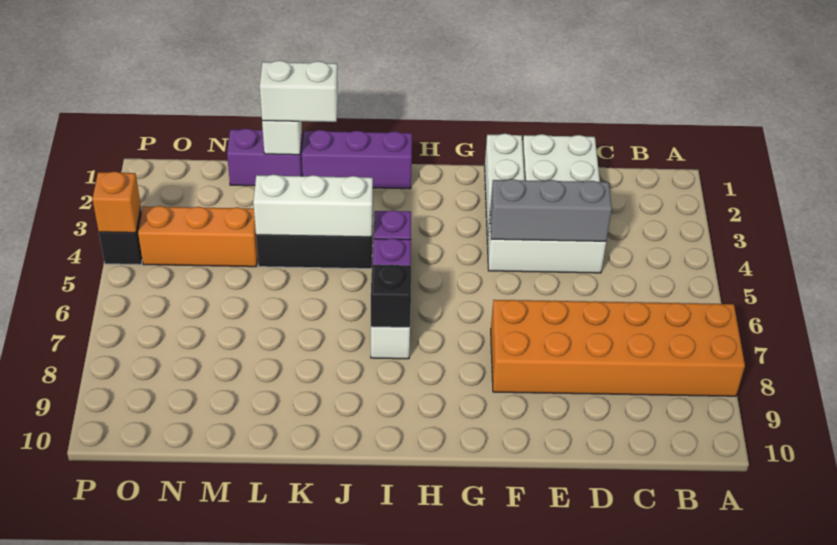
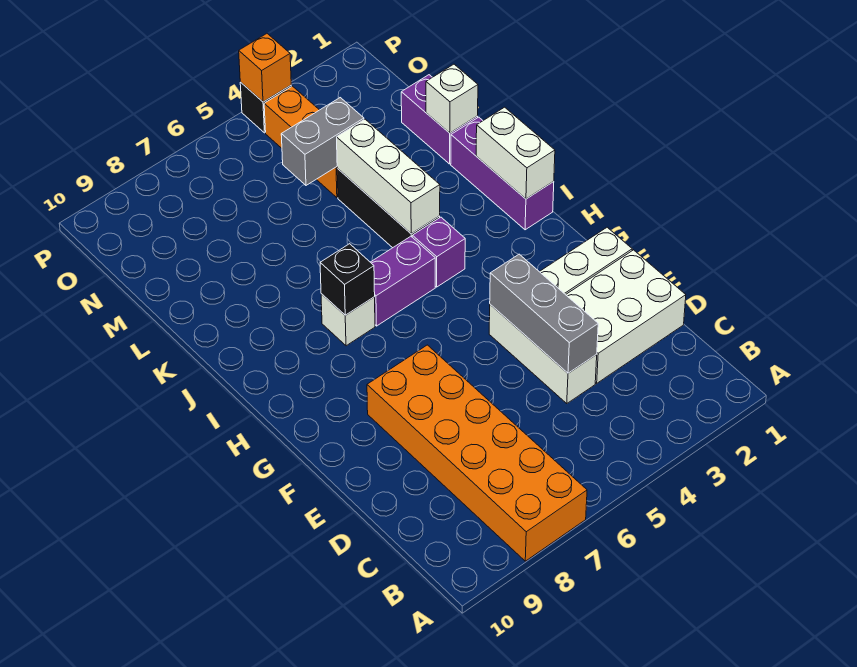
white brick K1:L1 level 3 -> white brick I1:J1 level 2
none -> grey brick M4:M5 level 2

